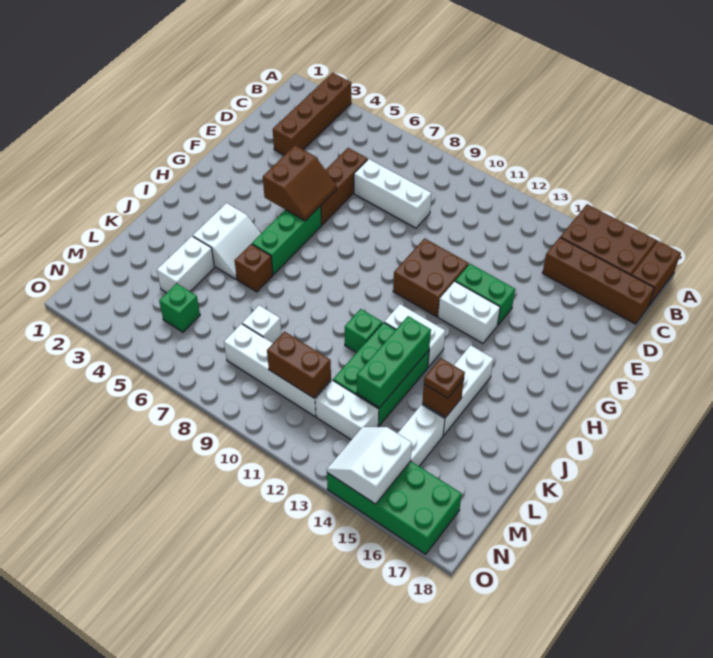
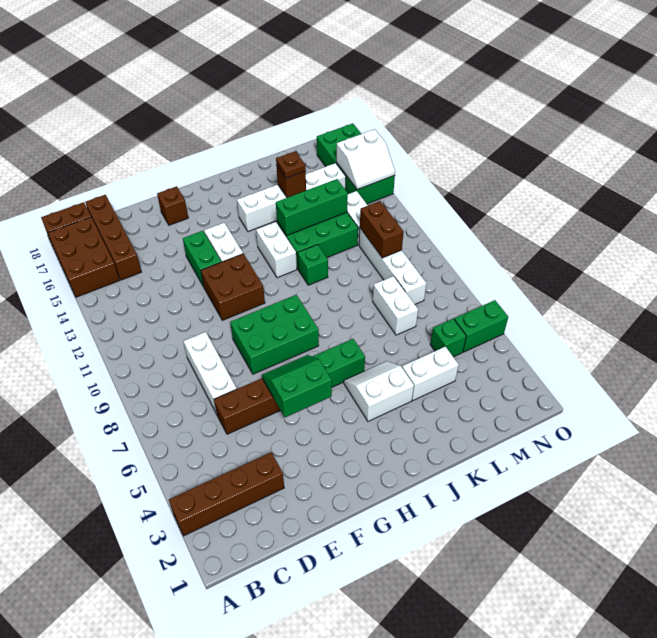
brown slope F5:G6 level 2 top 5 -> green slope F5:G6 level 2 top 5
none -> green brick F8:H9 level 1
brown brick J6 level 1 -> brown brick F17 level 1
white brick L8 level 1 -> white brick L7:L8 level 1
none -> green brick N5:O5 level 1

